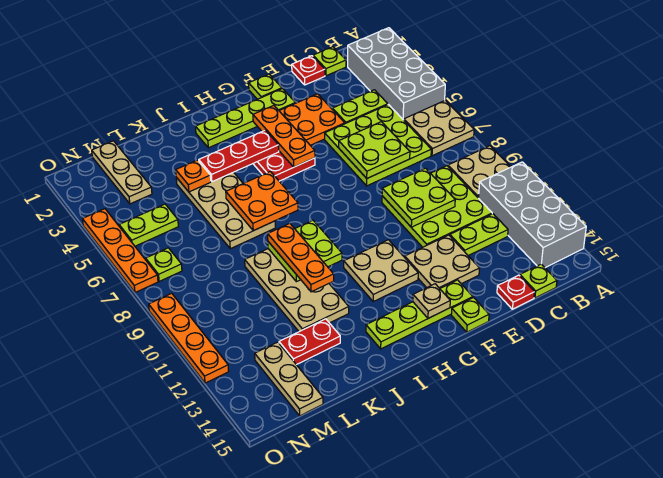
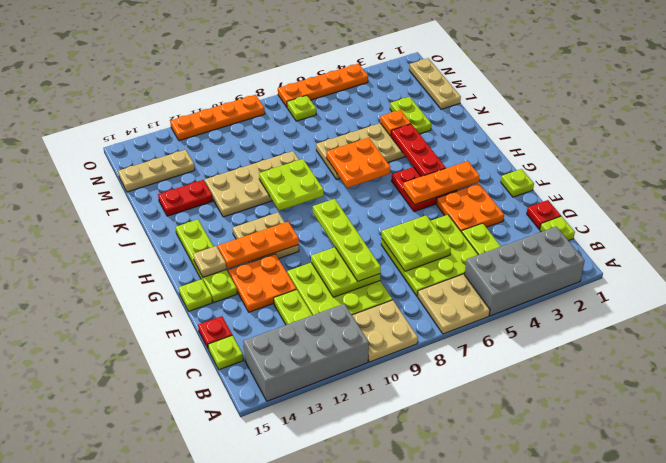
tan plate E12:F13 level 1 -> orange plate E12:F13 level 1
lime plate F2:I2 level 1 -> lime plate D9:G9 level 3
orange plate J9:J11 level 3 -> orange plate G11:G13 level 2
red plate K13:L13 level 1 -> red plate K13:K14 level 1
tan plate M1:M3 level 1 -> tan plate L1:N1 level 1
lime plate M5:N5 level 1 -> lime plate K3:L3 level 1

